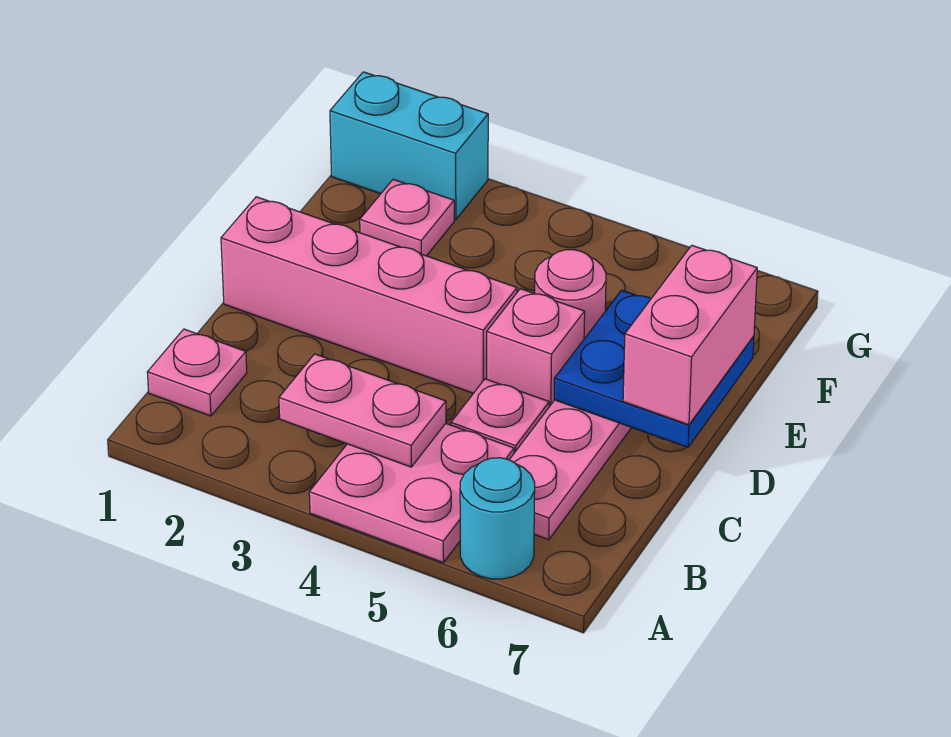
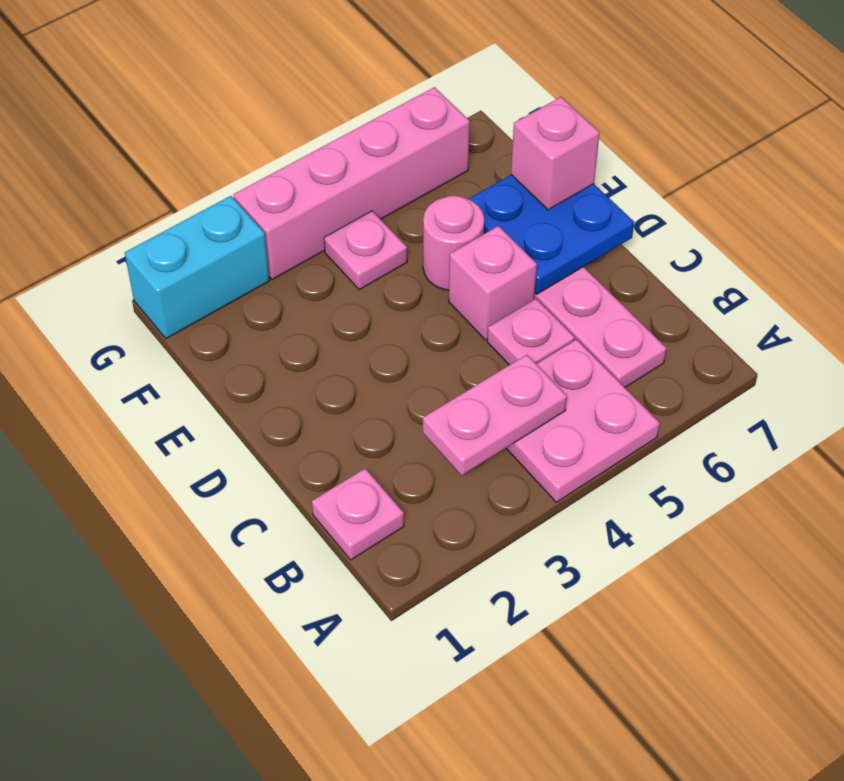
cyan round brick A6 level 1 -> none
pink brick D1:D4 level 1 -> pink brick G3:G6 level 1
pink brick D7:E7 level 3 -> pink brick E7 level 3
pink plate F2 level 1 -> pink plate F4 level 1

